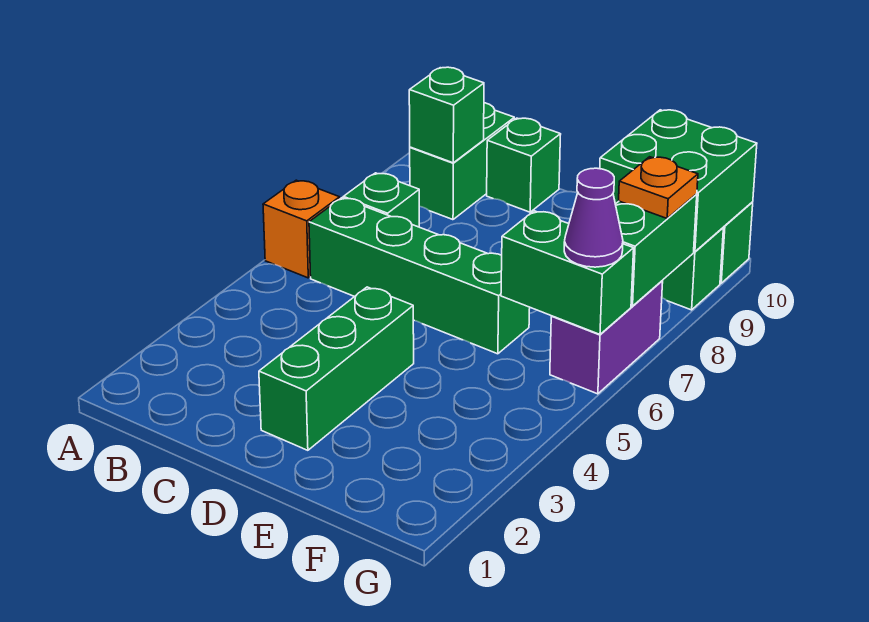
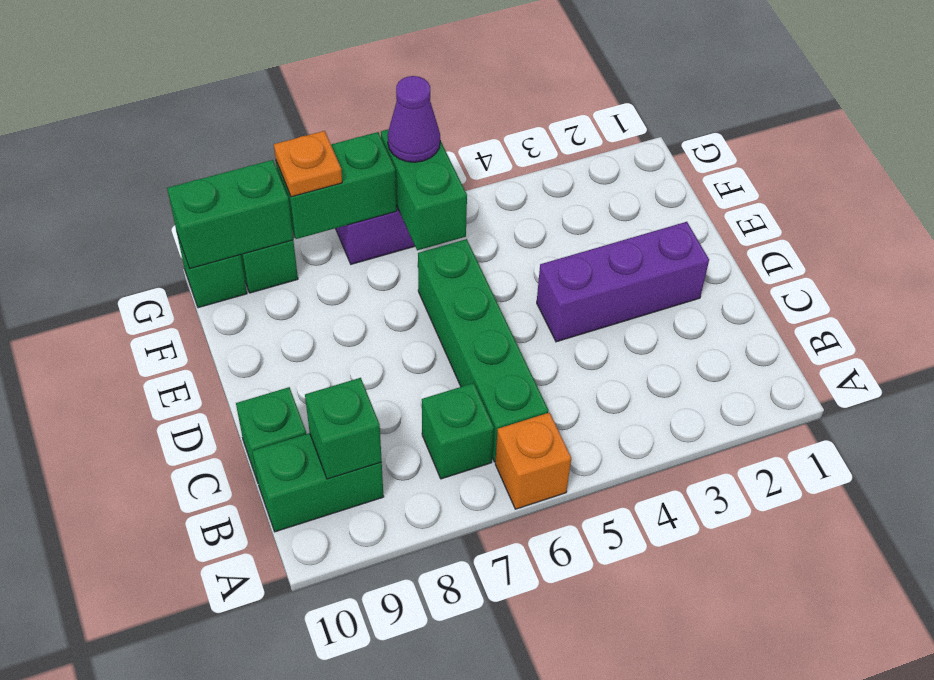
green brick D2:D4 level 1 -> purple brick D2:D4 level 1
green brick F9:G10 level 2 -> green brick G9:G10 level 2

